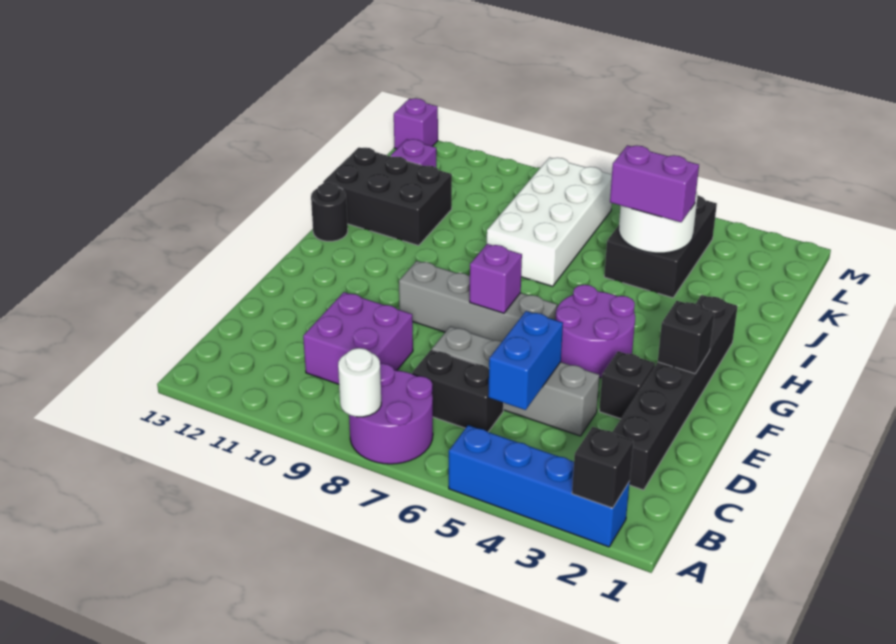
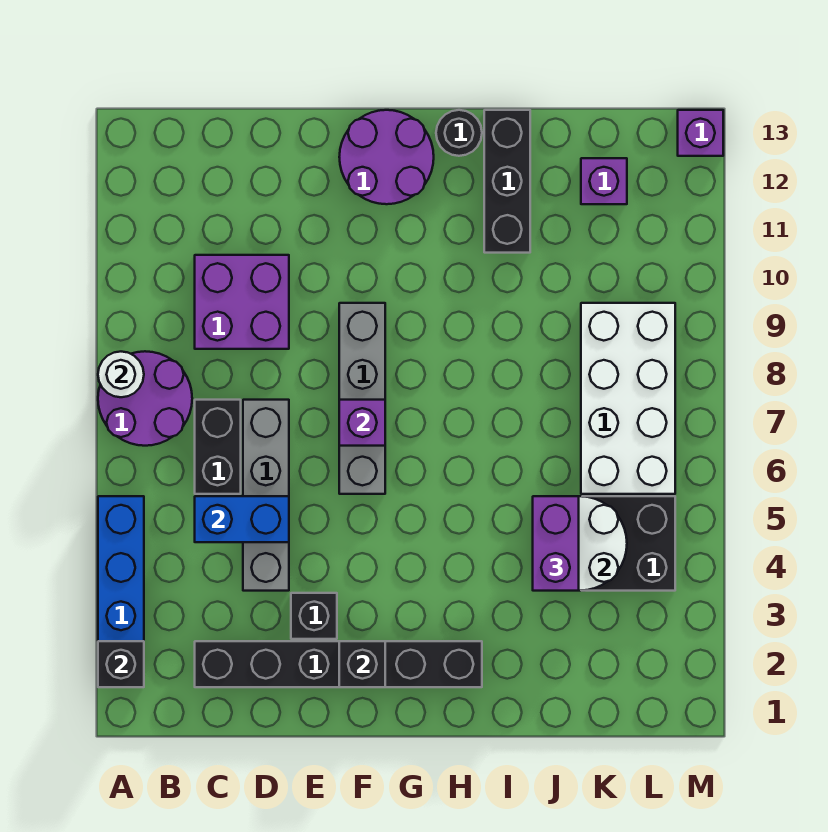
purple round brick F4:G5 level 1 -> purple round brick F12:G13 level 1
white brick I7:L8 level 1 -> white brick K6:L9 level 1
black brick I11:J13 level 1 -> black brick I11:I13 level 1

